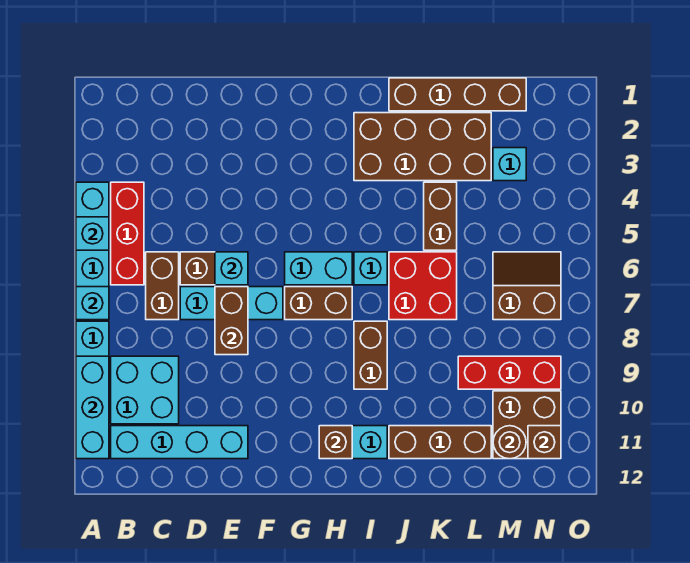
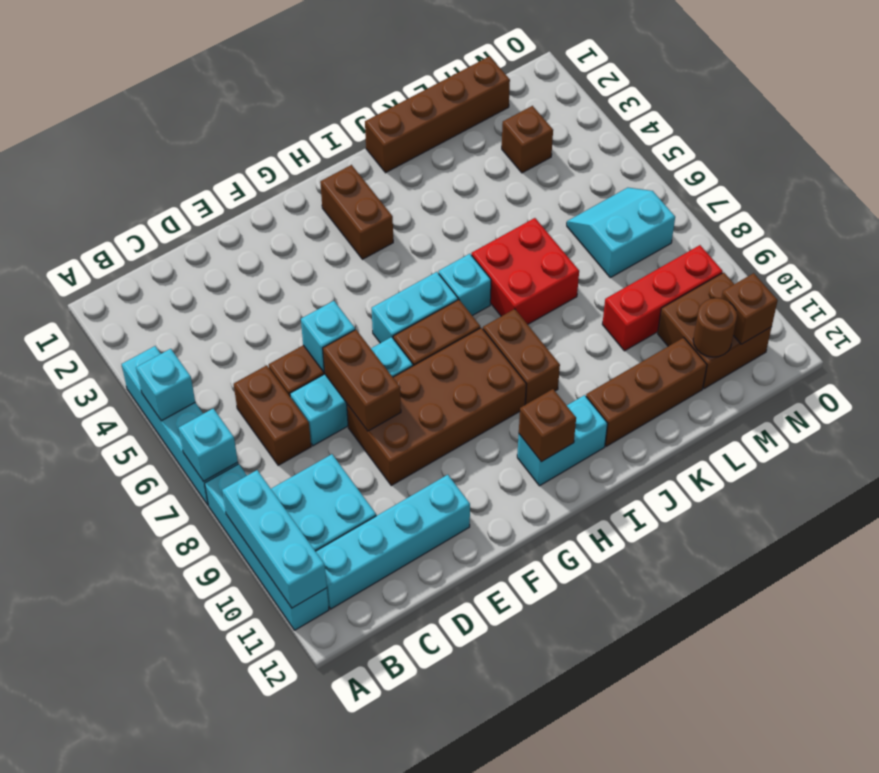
red brick B4:B6 level 1 -> none
brown brick I2:L3 level 1 -> brown brick E8:H9 level 1
brown brick K4:K5 level 1 -> brown brick H2:H3 level 1
cyan brick M3 level 1 -> brown brick M3 level 1
brown slope M6:N7 level 1 top 7 -> cyan slope M6:N7 level 1 top 7

